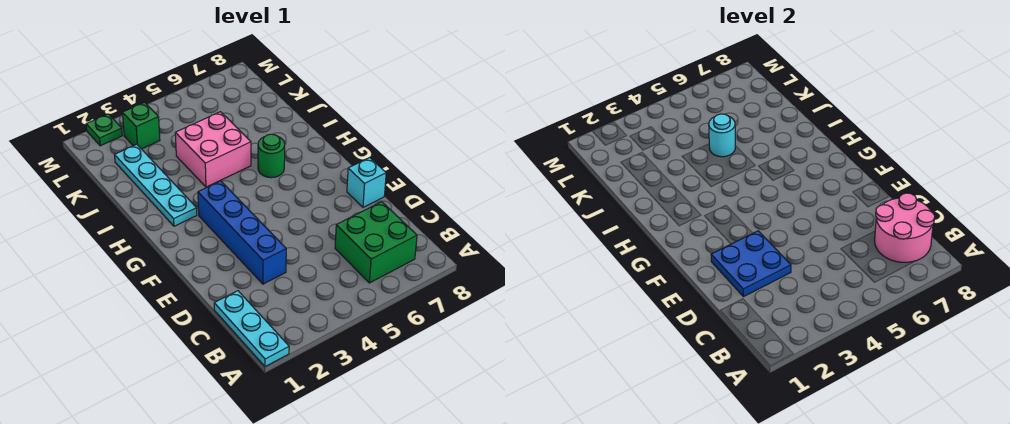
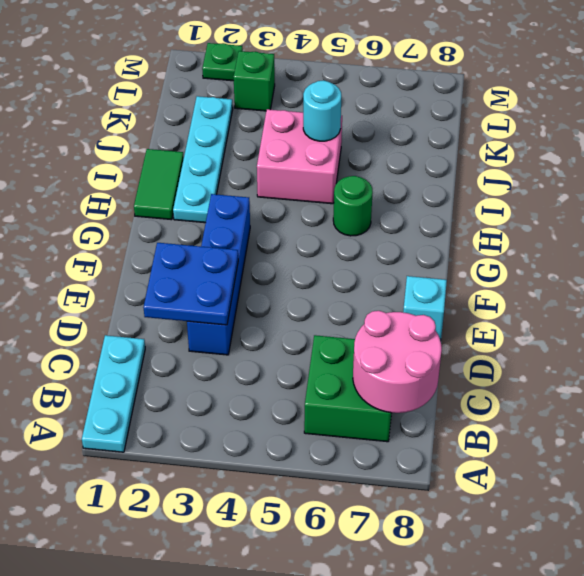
none -> green tile H1:I1 level 1

